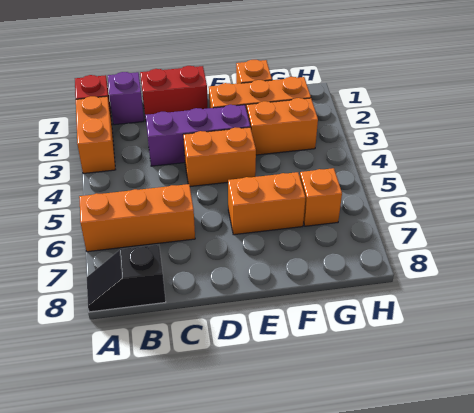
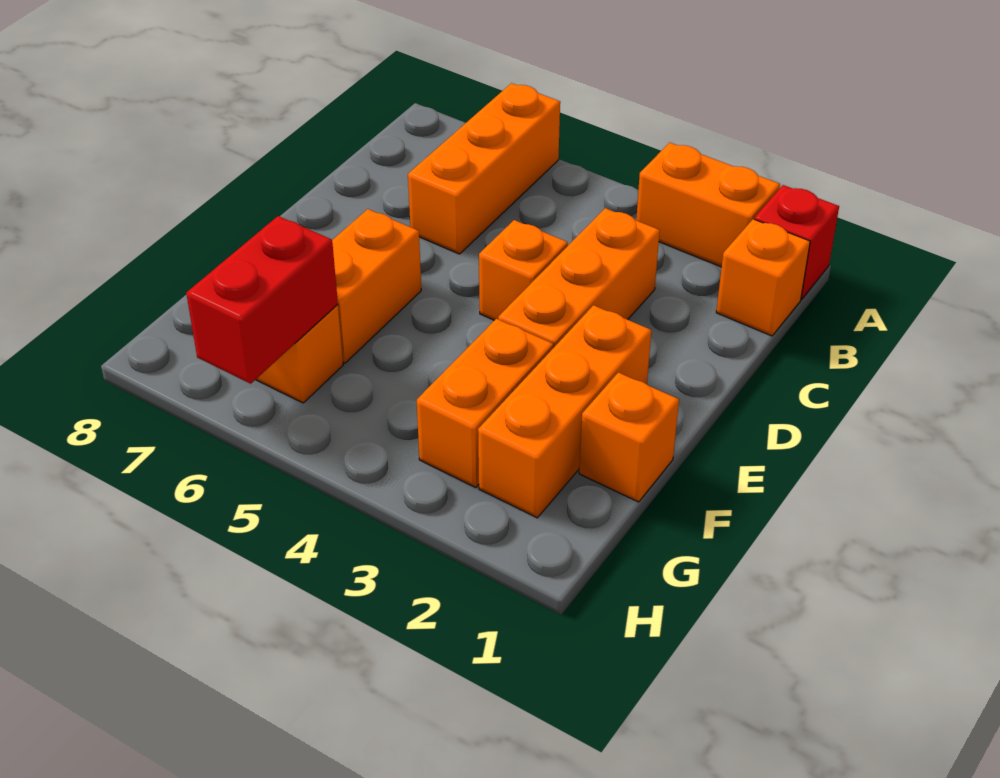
black slope A8:B8 level 1 top B -> none
purple brick B1 level 1 -> orange brick B1 level 1
red brick C1:D1 level 1 -> red brick G6:H6 level 2
purple brick C3:E3 level 1 -> orange brick C3:E3 level 1
orange brick D4:E4 level 1 -> orange brick D4 level 1

